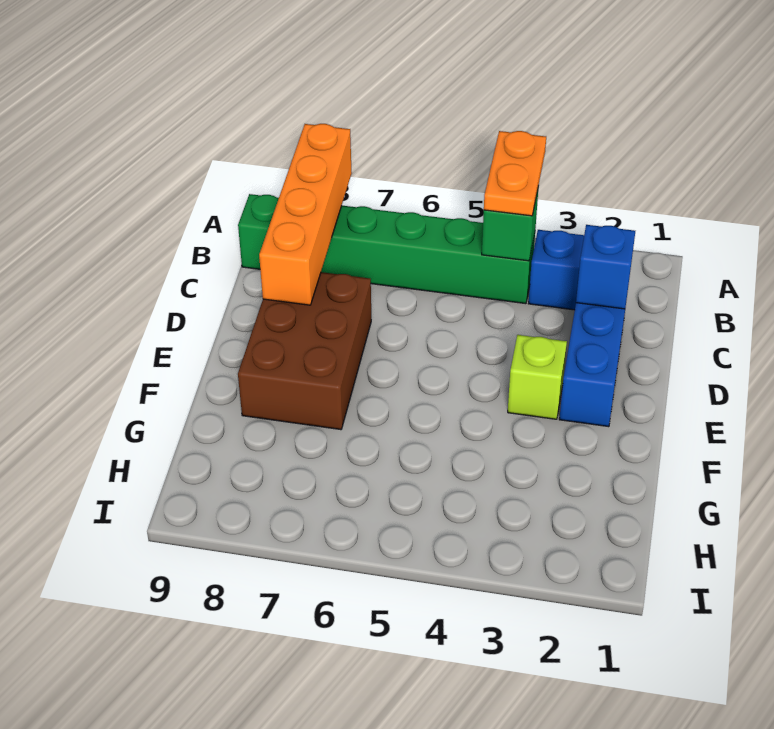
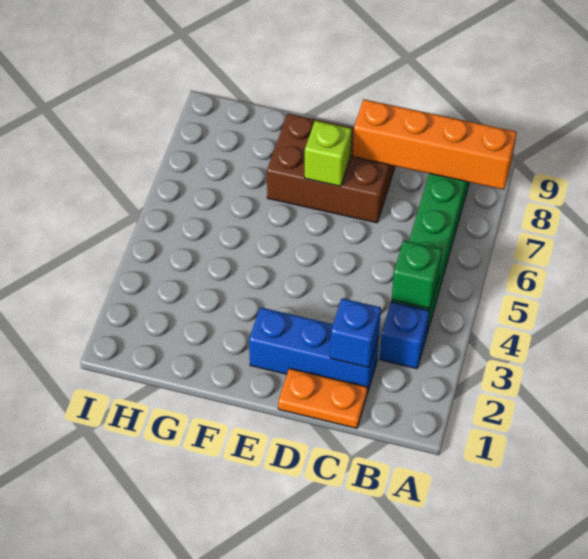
orange plate A4:B4 level 3 -> orange plate C1:D1 level 1
lime brick E3 level 1 -> lime brick E7 level 2

